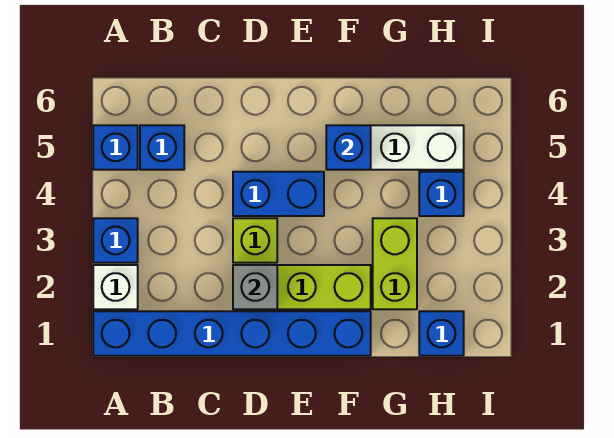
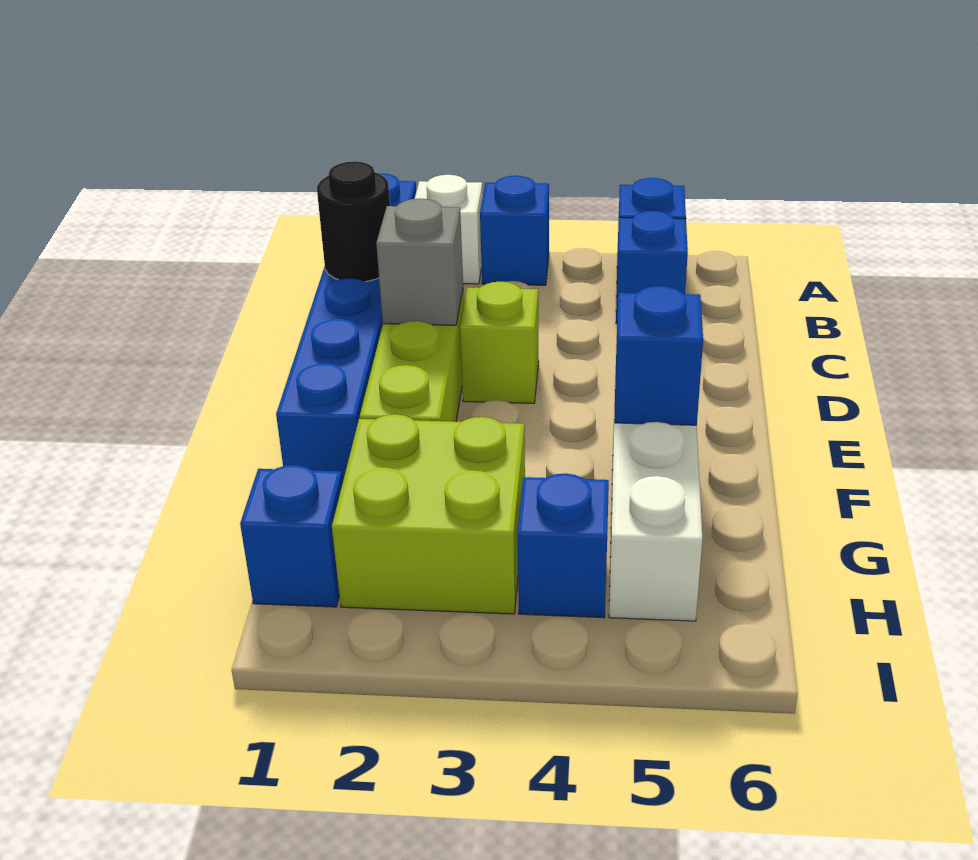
none -> black round brick C1 level 2
blue brick D4:E4 level 1 -> none
lime brick G2:G3 level 1 -> lime brick G2:H3 level 1

